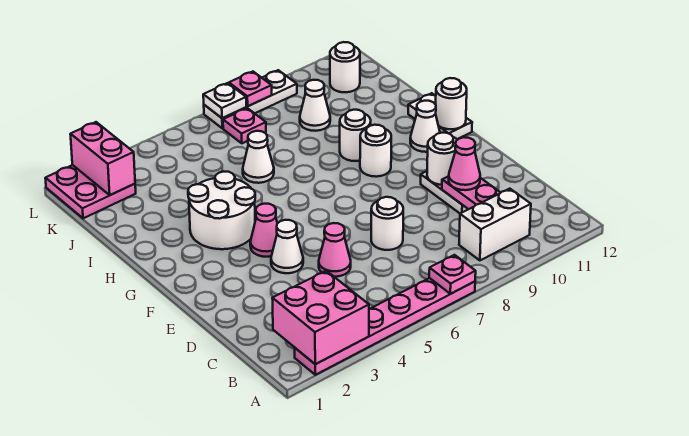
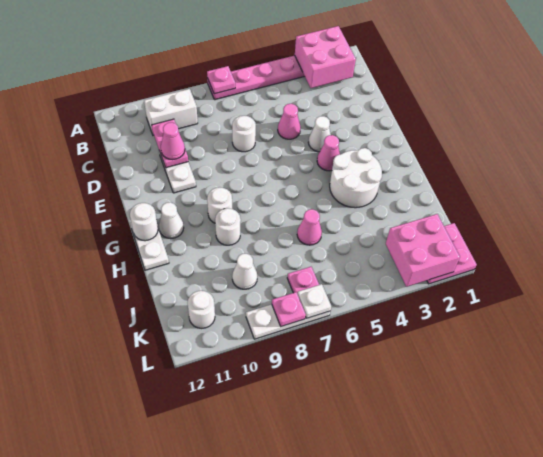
white round brick E10 level 2 -> none
white cone I6 level 1 -> pink cone I6 level 1
pink brick K2:L2 level 2 -> pink brick K2:L3 level 2

